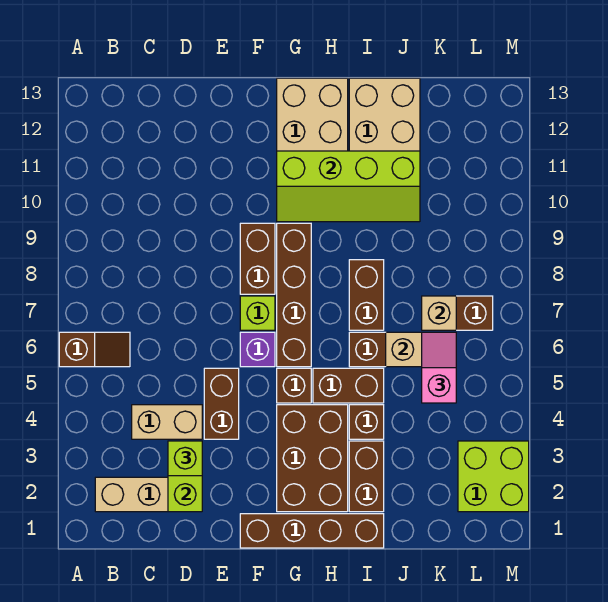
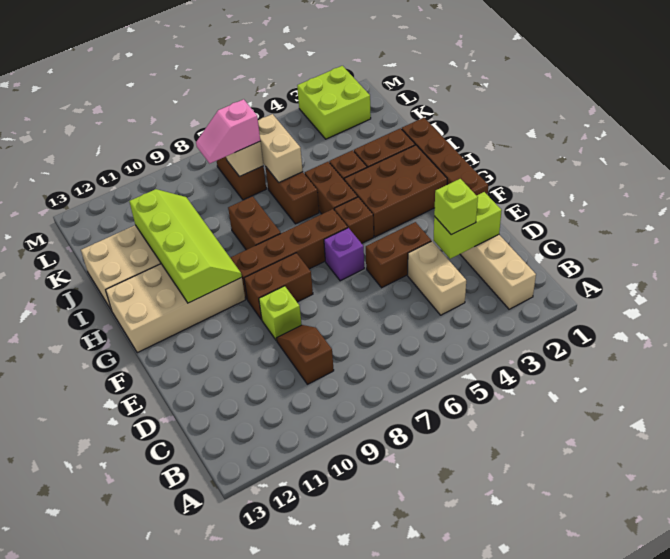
brown slope A6:B6 level 1 top A -> brown slope C9:D9 level 1 top C
lime brick F7 level 1 -> lime brick E9 level 1
brown brick I7:I8 level 1 -> brown brick H8:I8 level 1
pink slope K5:K6 level 3 top 5 -> pink slope K7:K8 level 3 top 7

